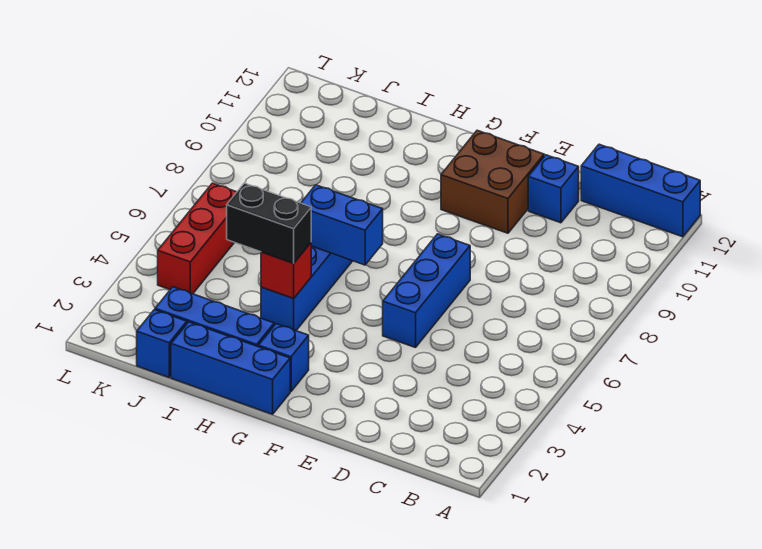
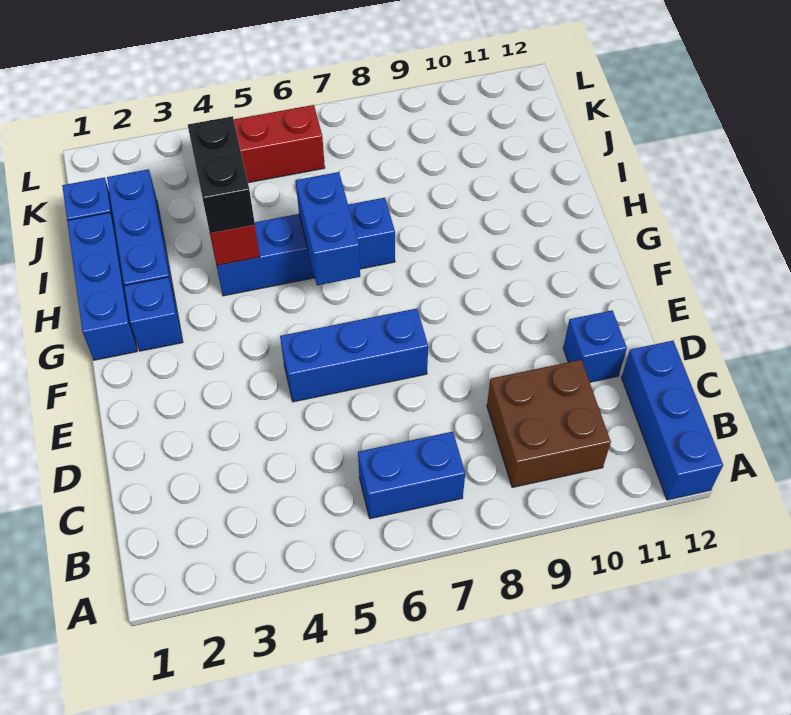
none -> blue brick B6:B7 level 1
brown brick E10:F11 level 1 -> brown brick B9:C10 level 1

